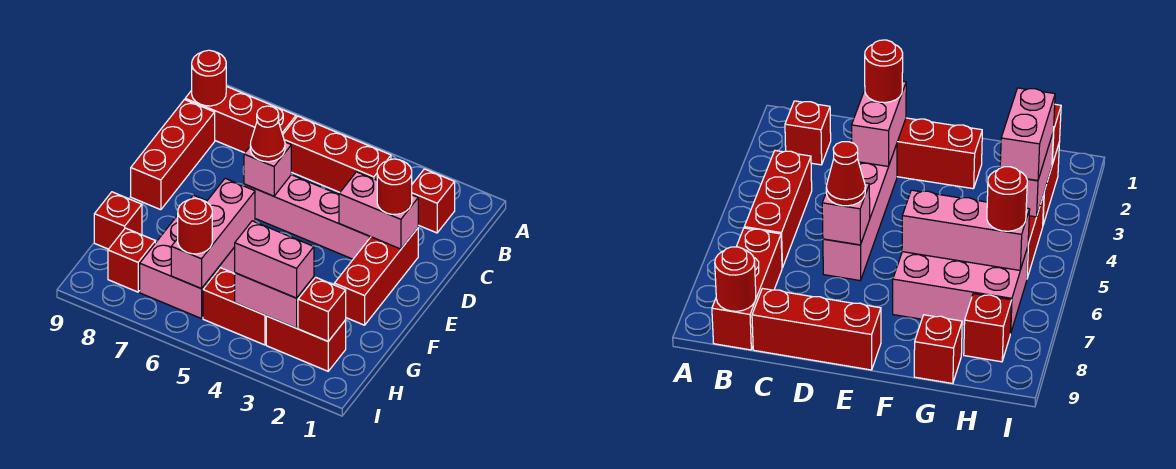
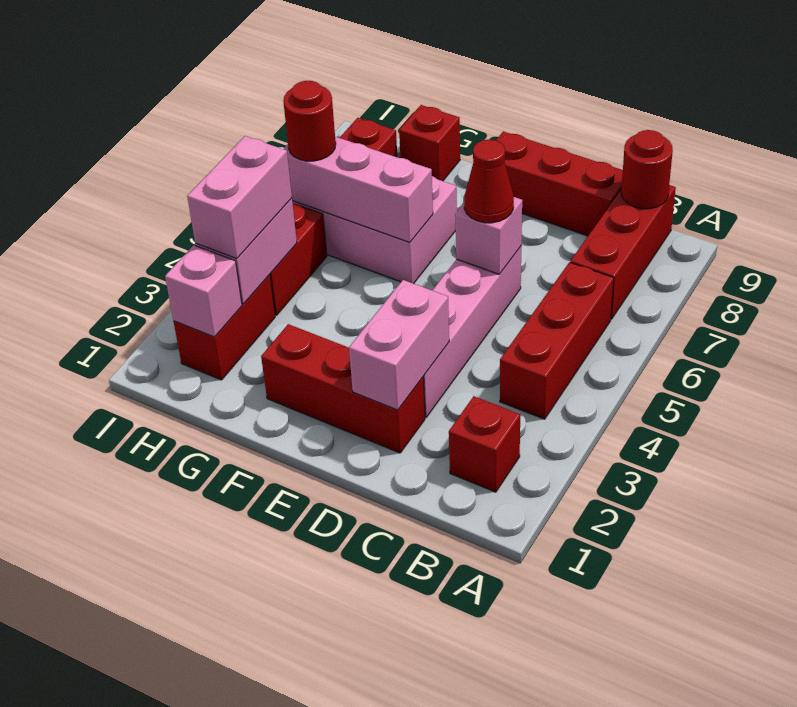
red round brick D2 level 3 -> none
red brick H2 level 2 -> pink brick H2 level 2

